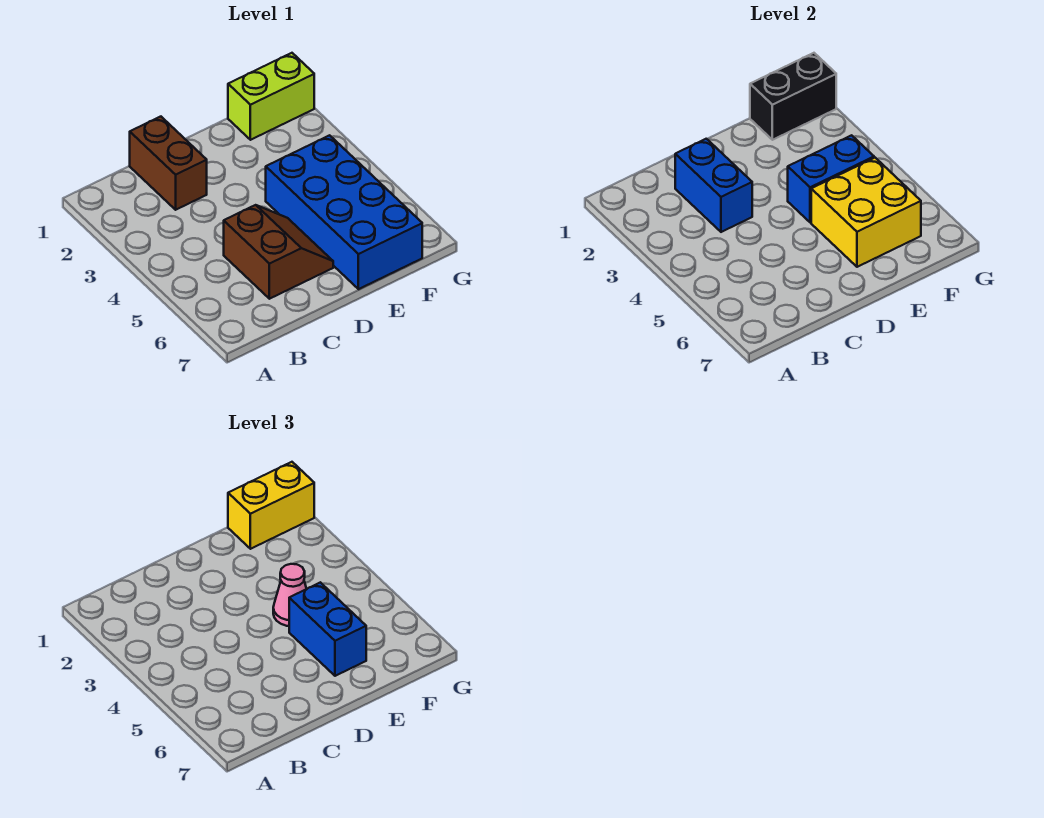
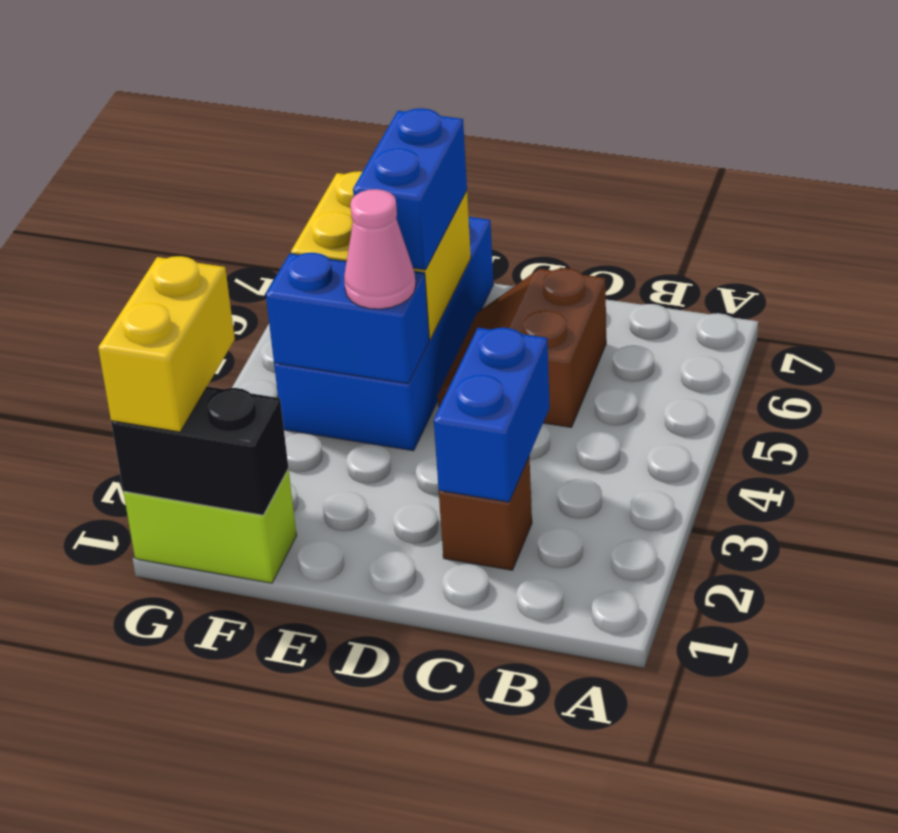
brown brick C1:C2 level 1 -> brown brick C2 level 1
yellow brick F1:G1 level 3 -> yellow brick G1:G2 level 3

